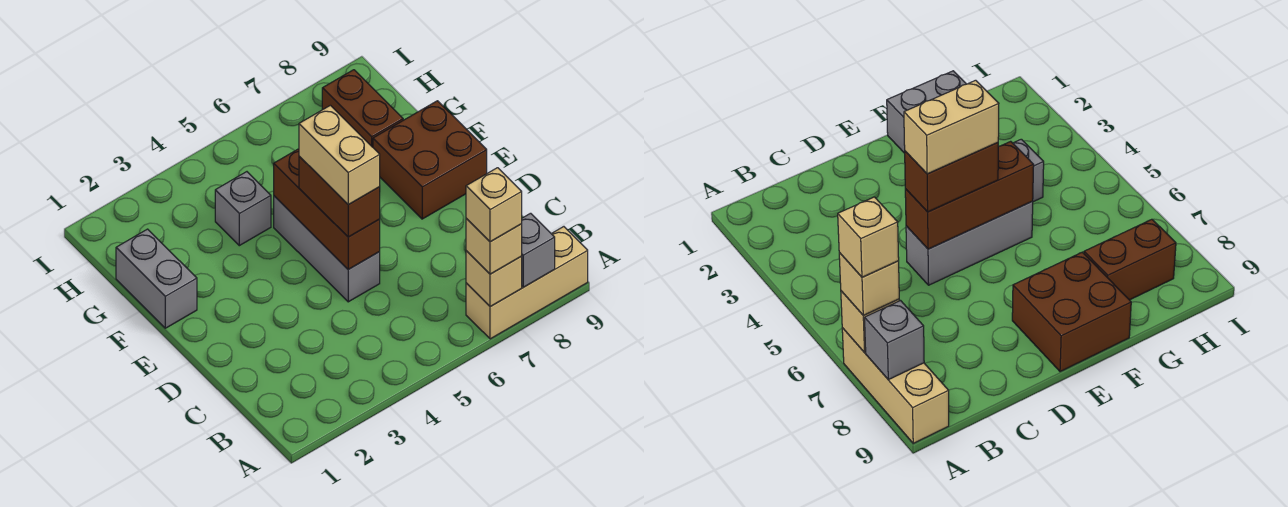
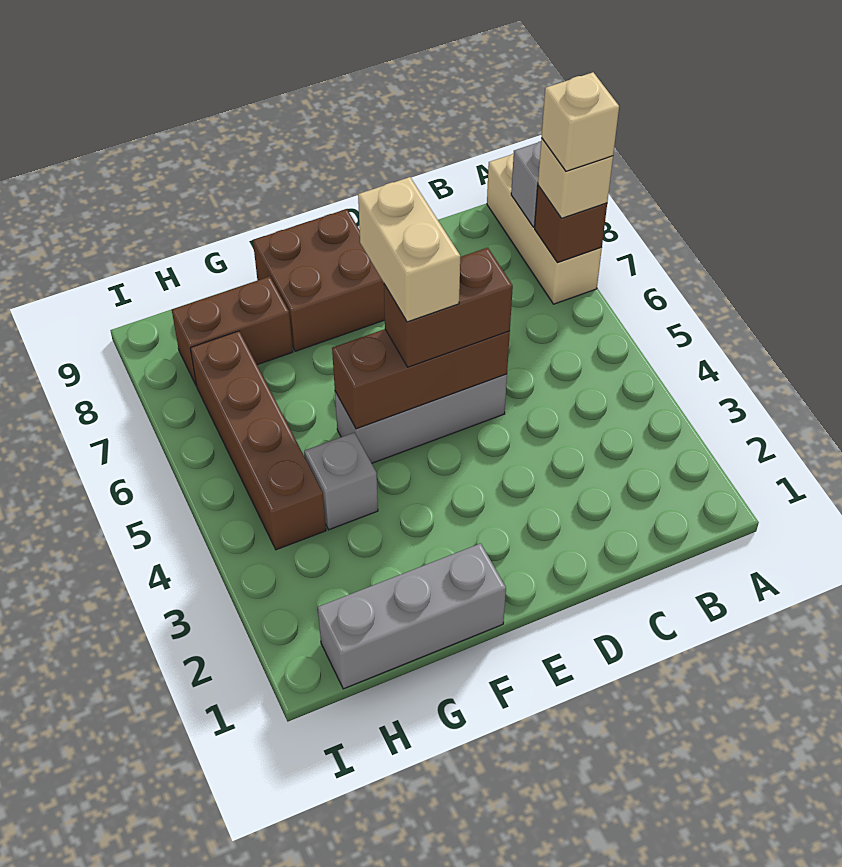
tan brick A7 level 2 -> brown brick A7 level 2
tan brick D5:E5 level 4 -> tan brick E5:E6 level 4
grey brick F1:G1 level 1 -> grey brick F1:H1 level 1
none -> brown brick H4:H7 level 1

